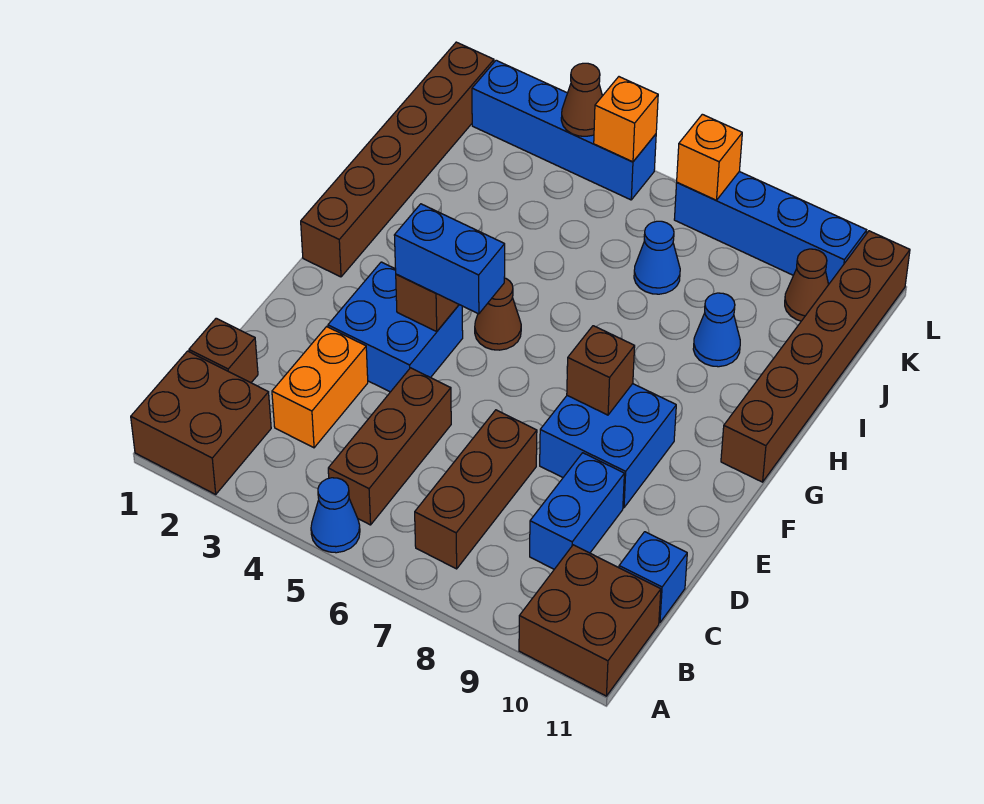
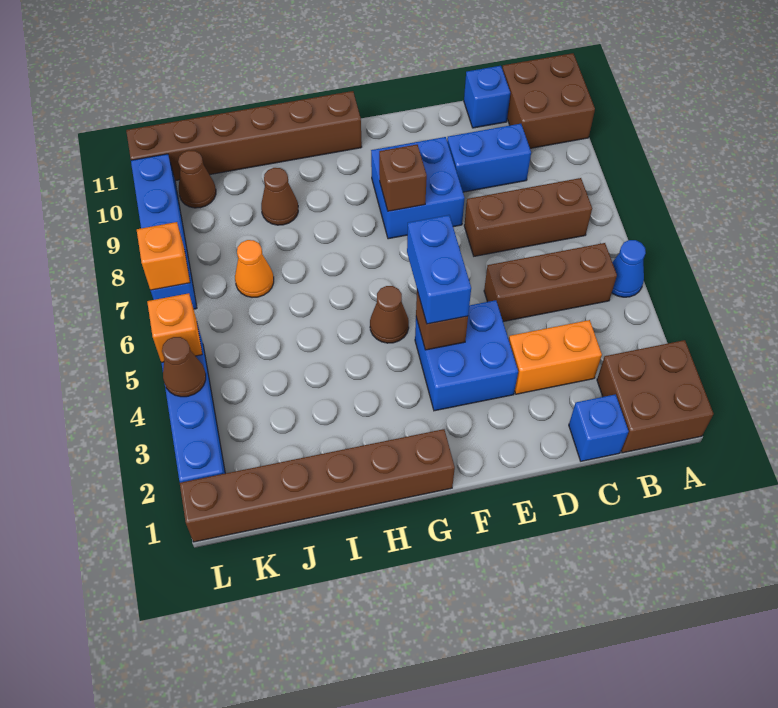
brown brick C1 level 1 -> blue brick C1 level 1
blue cone I9 level 1 -> brown cone I9 level 1
blue cone J7 level 1 -> orange cone J7 level 1

